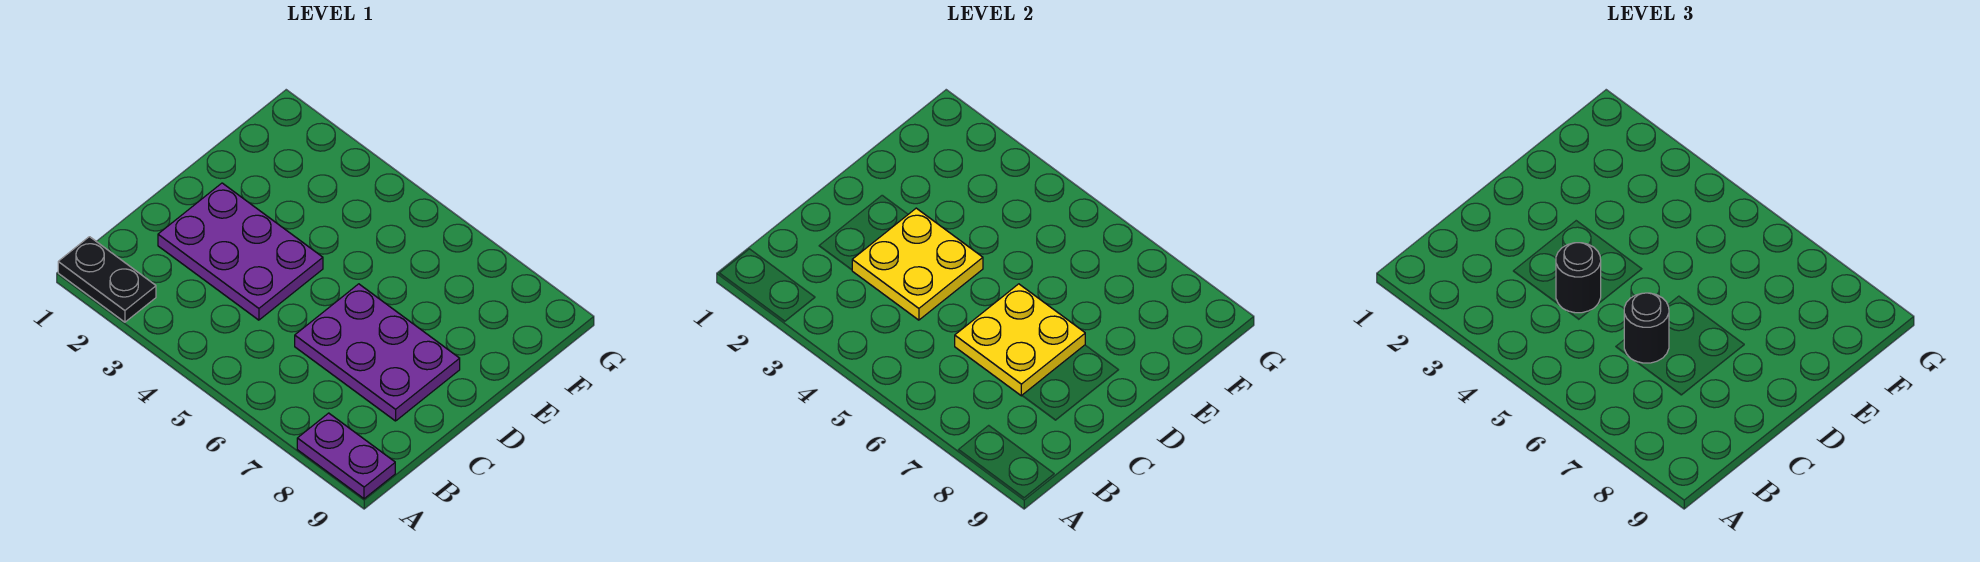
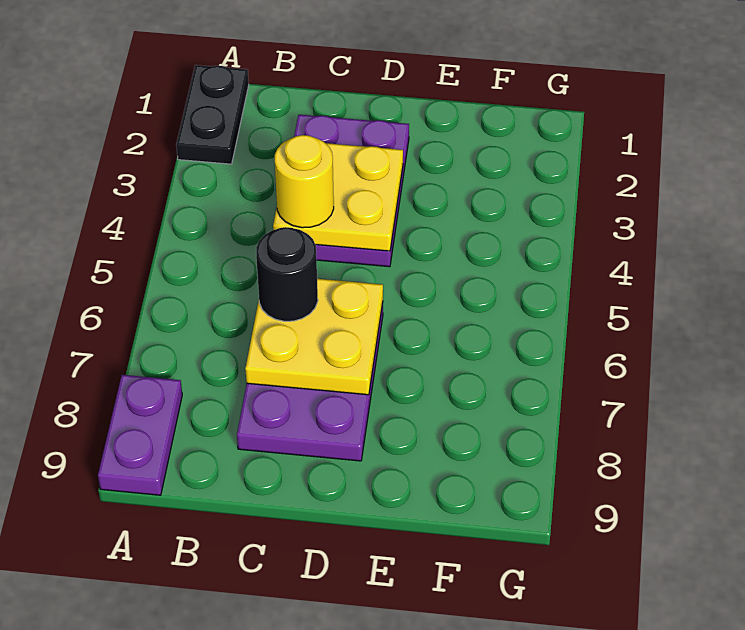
black round brick C4 level 3 -> yellow round brick C4 level 3

